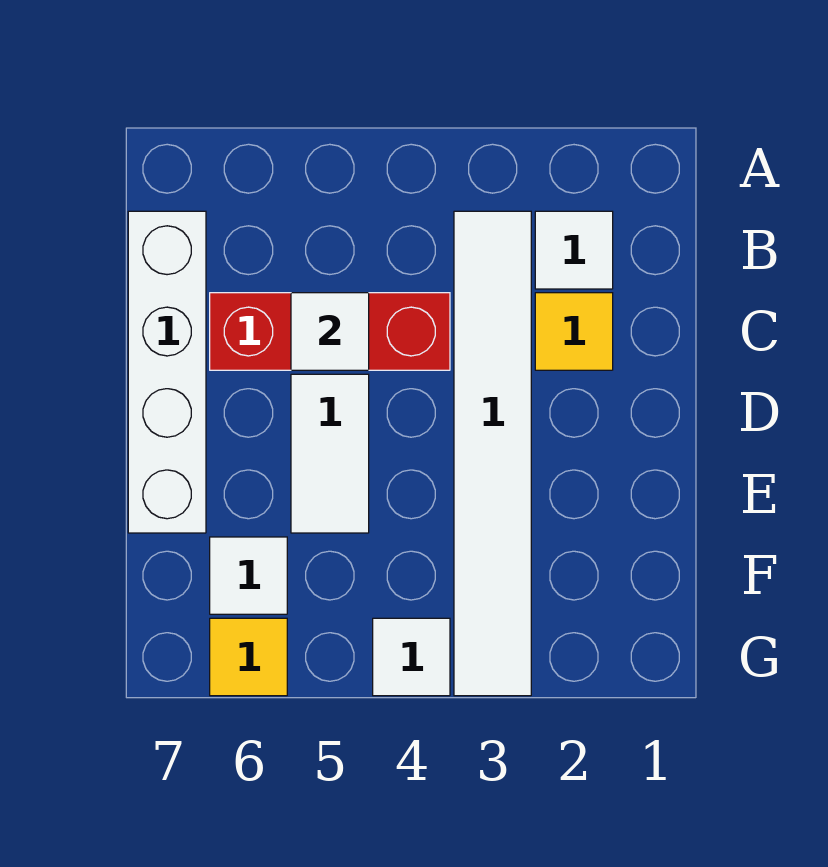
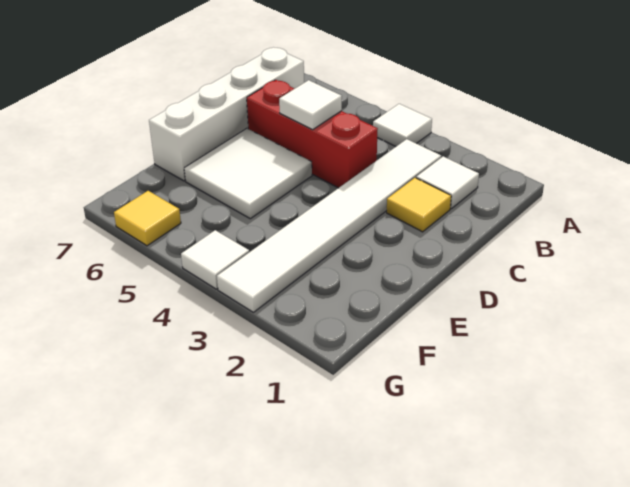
white tile D5:E5 level 1 -> white tile D5:E6 level 1
white tile F6 level 1 -> white tile A4 level 1

